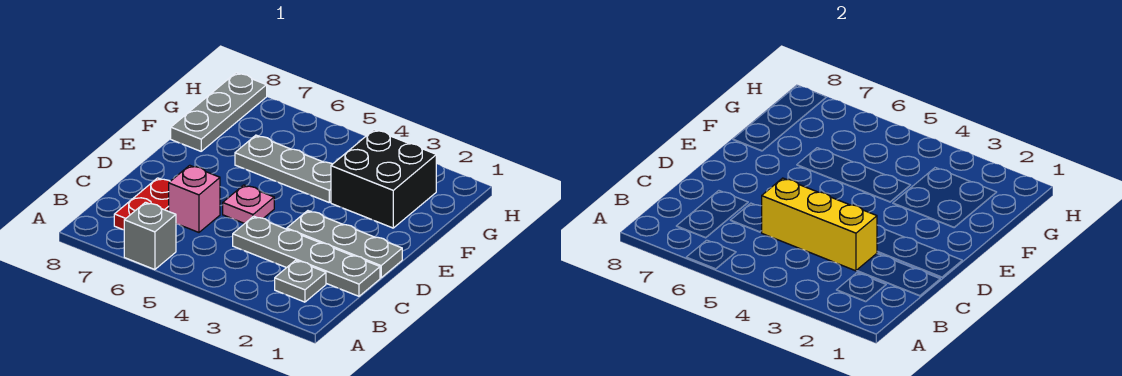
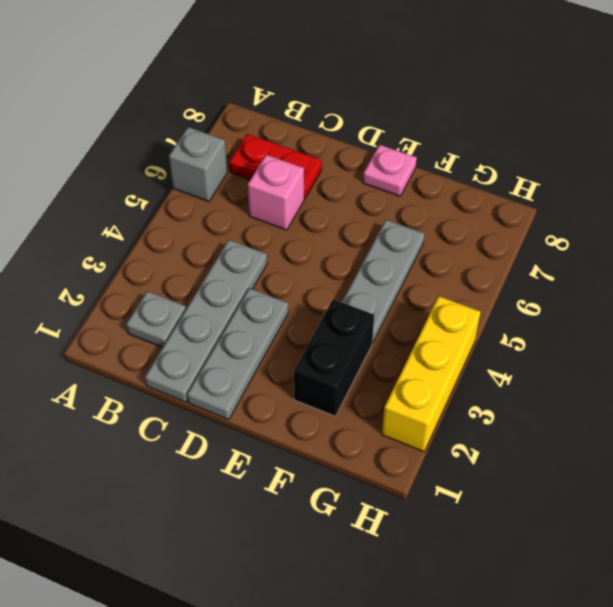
yellow brick C3:C5 level 2 -> yellow brick H2:H4 level 1
pink plate D5 level 1 -> pink plate E8 level 1
black brick F2:G3 level 1 -> black brick F2:F3 level 1
grey plate F8:H8 level 1 -> none

